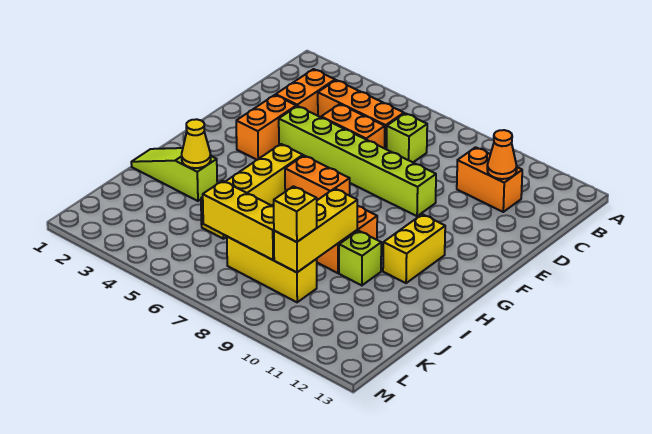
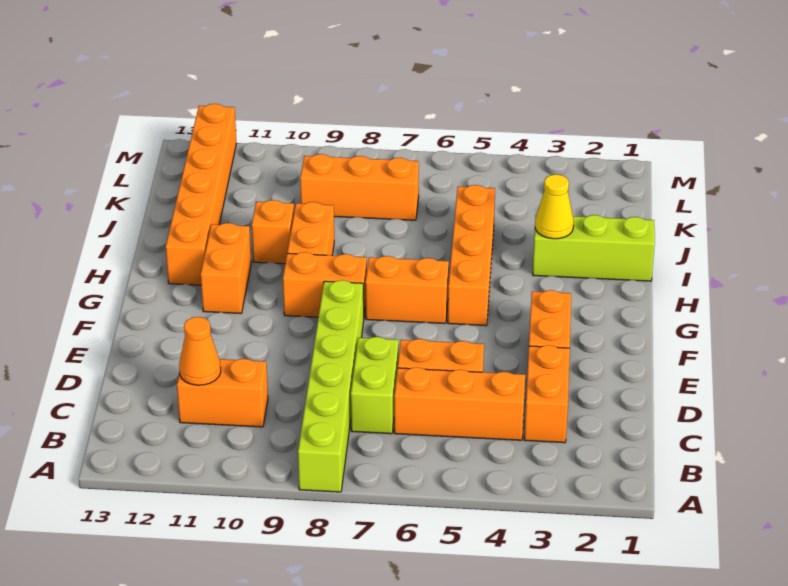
lime brick C7 level 1 -> lime brick C7:D7 level 1
lime brick E4:E9 level 1 -> lime brick A8:F8 level 1
yellow brick G5:J5 level 1 -> orange brick G5:J5 level 1
none -> orange brick G8:G9 level 1
yellow brick G11:H11 level 1 -> orange brick G11:H11 level 1
none -> orange brick H12:M12 level 1
lime slope I1:I3 level 1 top 3 -> lime brick I1:I3 level 1
yellow brick I9:K9 level 2 -> none
lime brick I10 level 1 -> orange brick I10 level 1
yellow brick K6:K8 level 2 -> none
yellow brick K7:K9 level 1 -> orange brick K7:K9 level 1
yellow brick K9 level 3 -> none

